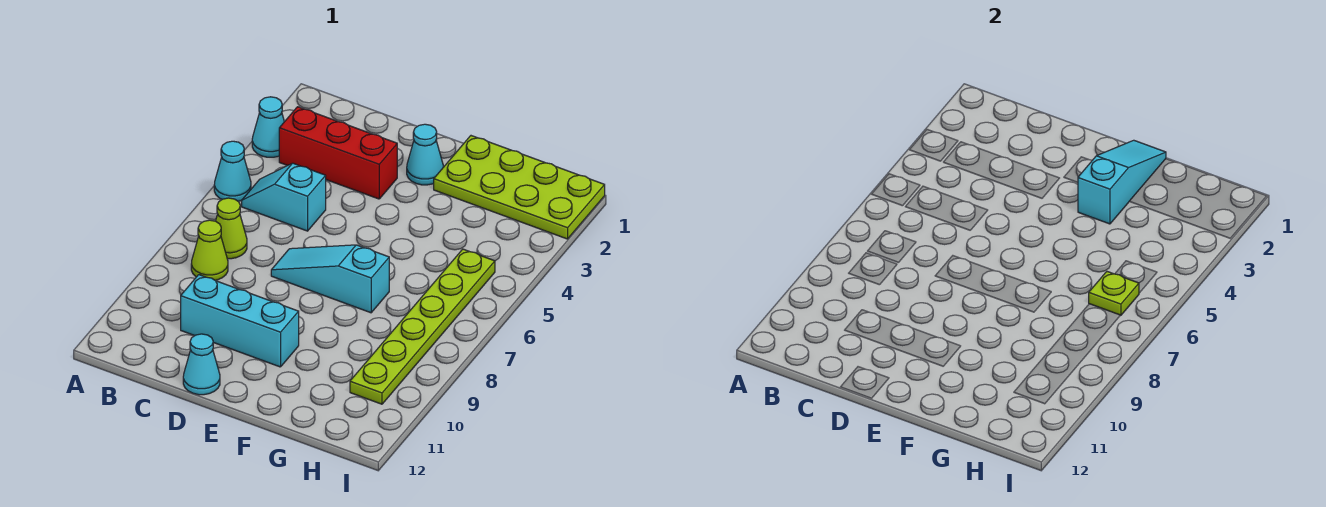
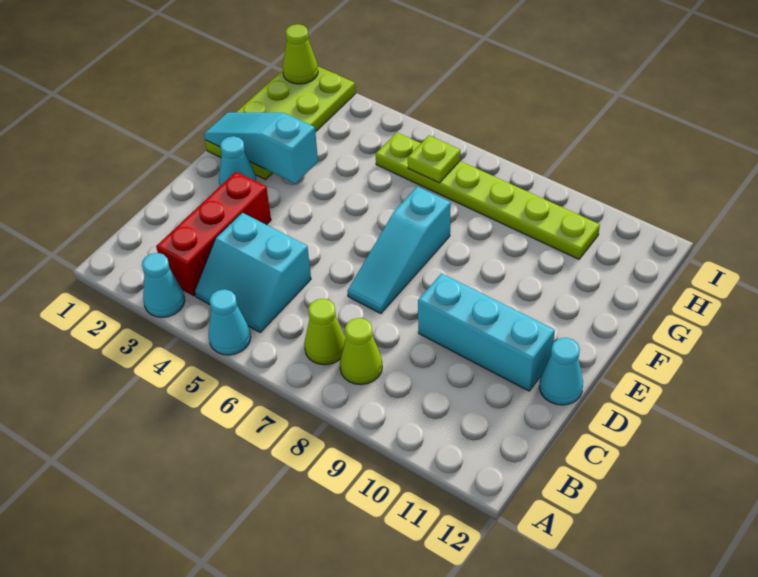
cyan slope B5:C5 level 1 top C -> cyan slope B4:C5 level 1 top C
cyan brick C10:E10 level 1 -> cyan brick D9:D11 level 1
none -> lime cone I1 level 2

